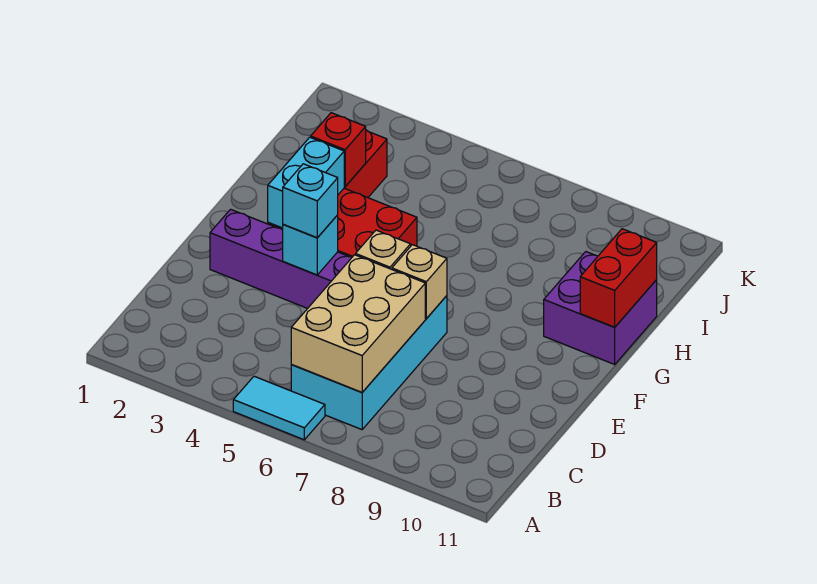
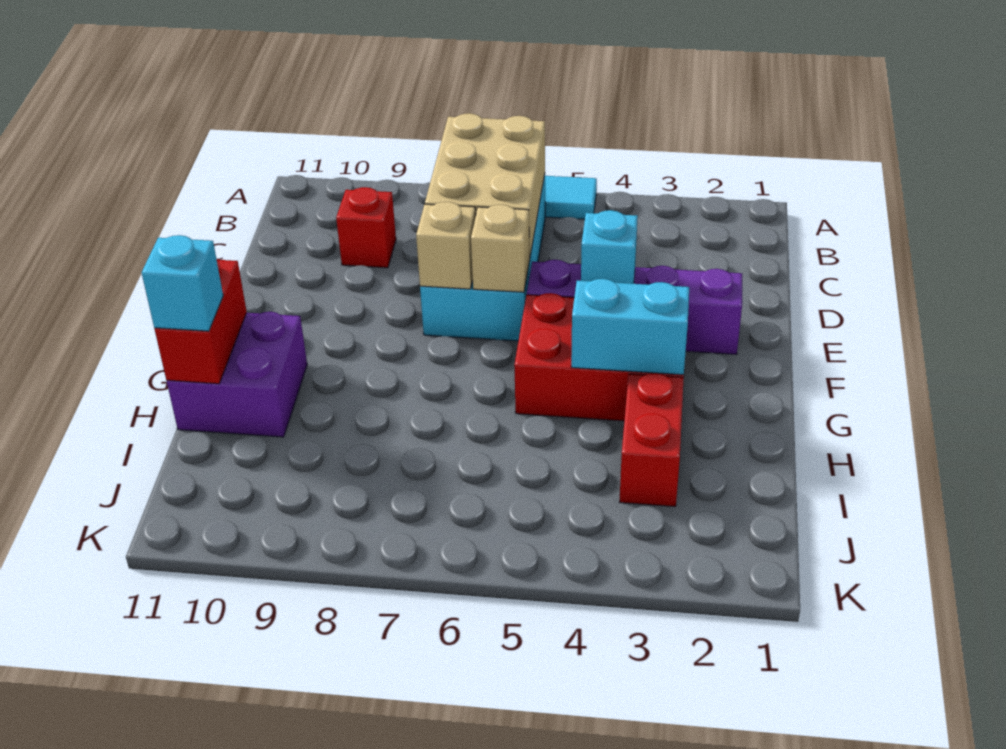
cyan brick E4 level 3 -> cyan brick H11 level 3
cyan brick F3:G3 level 2 -> cyan brick G3:G4 level 2
red brick H3 level 2 -> red brick C9 level 1

